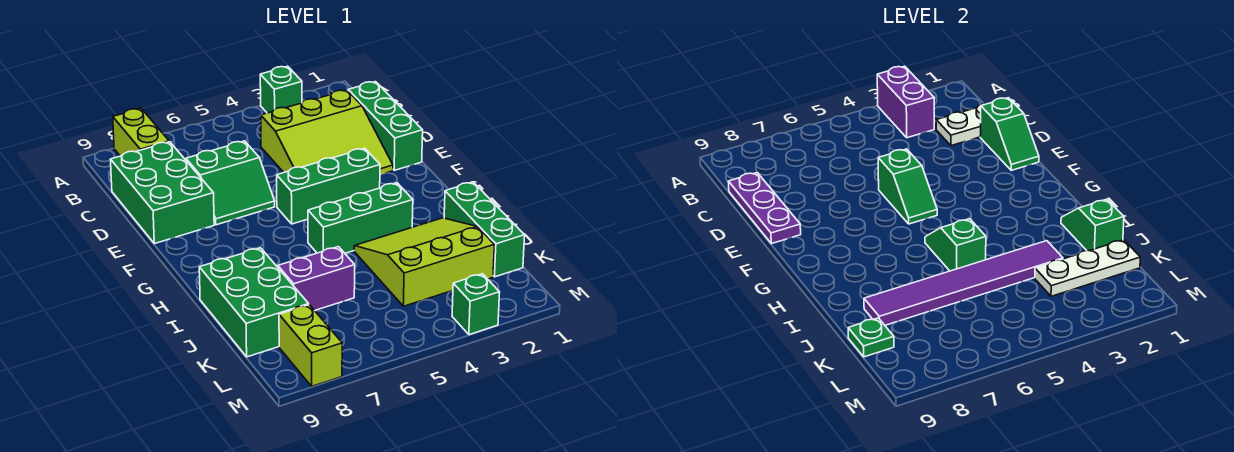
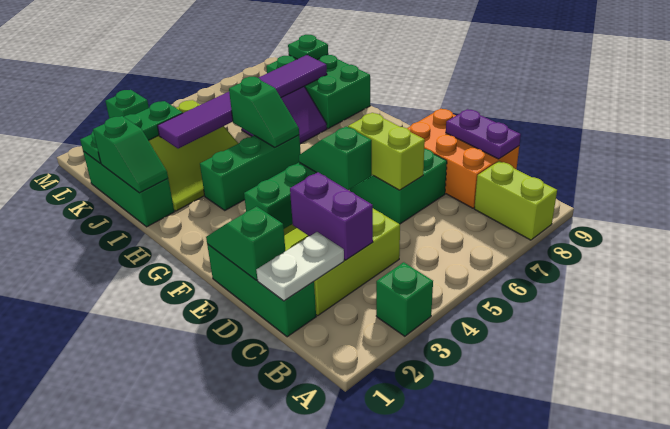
purple brick A3:B3 level 2 -> purple brick C3:D3 level 2
green brick C8:E9 level 1 -> orange brick C8:E9 level 1
purple plate C9:E9 level 2 -> purple plate C9:D9 level 2
white plate K1:K3 level 2 -> green plate K1:K3 level 2
lime brick L8:M8 level 1 -> lime brick D6:E6 level 2

